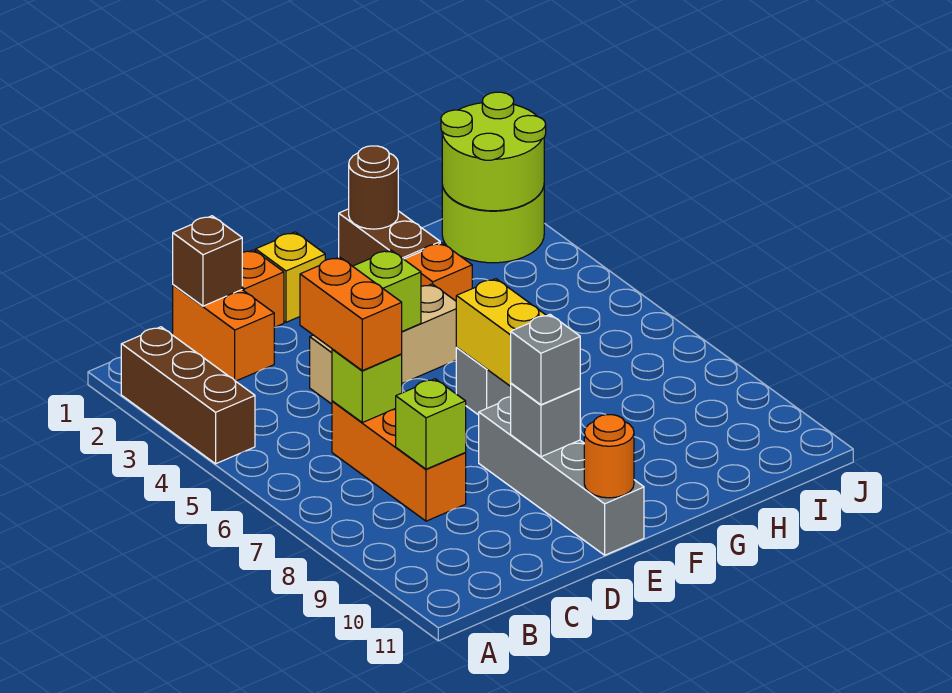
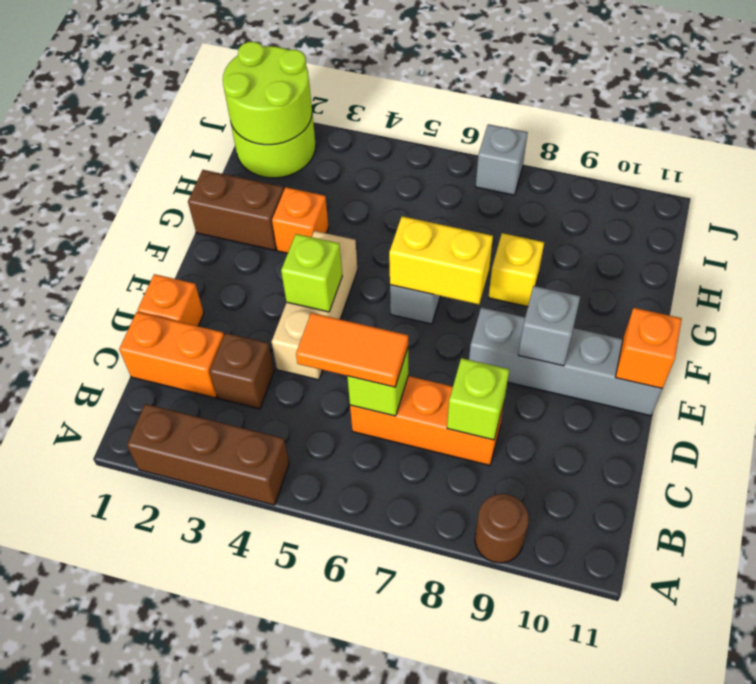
brown brick C1 level 2 -> brown brick C3 level 1
orange brick C5:C6 level 3 -> orange tile C5:C6 level 3
yellow brick E1 level 1 -> yellow brick G8 level 1
grey brick E9 level 3 -> grey brick J7 level 1
orange round brick E11 level 2 -> orange brick E11 level 2
brown round brick G1 level 2 -> brown round brick A9 level 1

